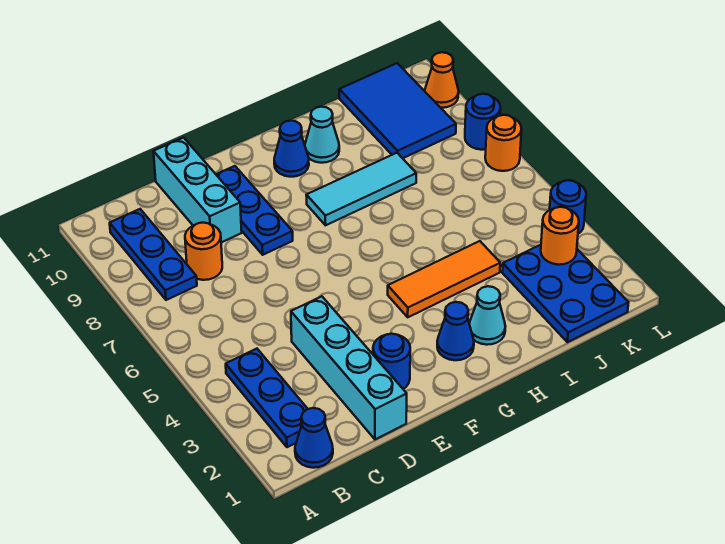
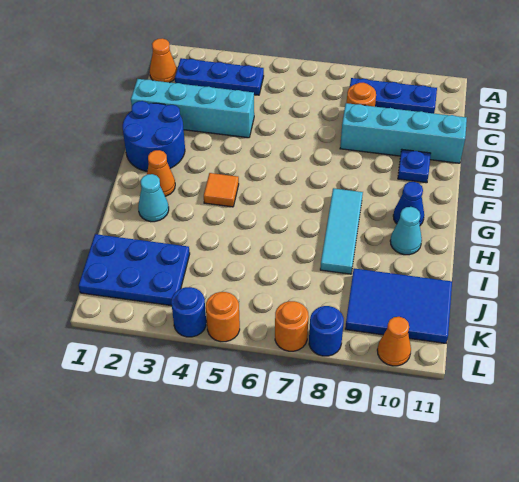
blue cone B1 level 1 -> orange cone B1 level 1
cyan brick D9:D11 level 1 -> cyan brick D8:D11 level 1
blue round brick E2 level 1 -> blue round brick E1:F2 level 1
blue plate E8:E10 level 1 -> blue plate E10 level 1
blue cone G2 level 1 -> orange cone G2 level 1
orange tile G4:I4 level 1 -> orange tile G4 level 1
orange round brick K3 level 2 -> orange round brick L5 level 1

